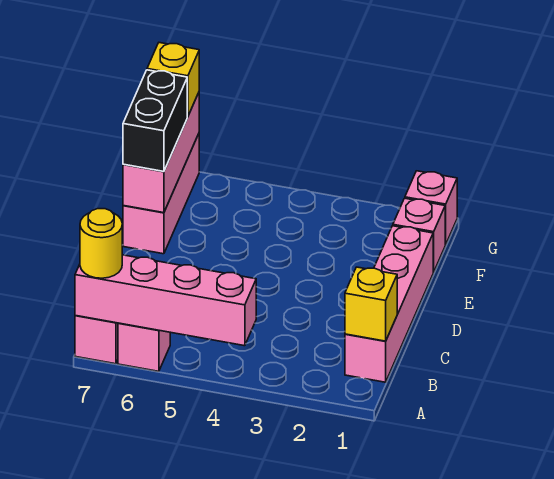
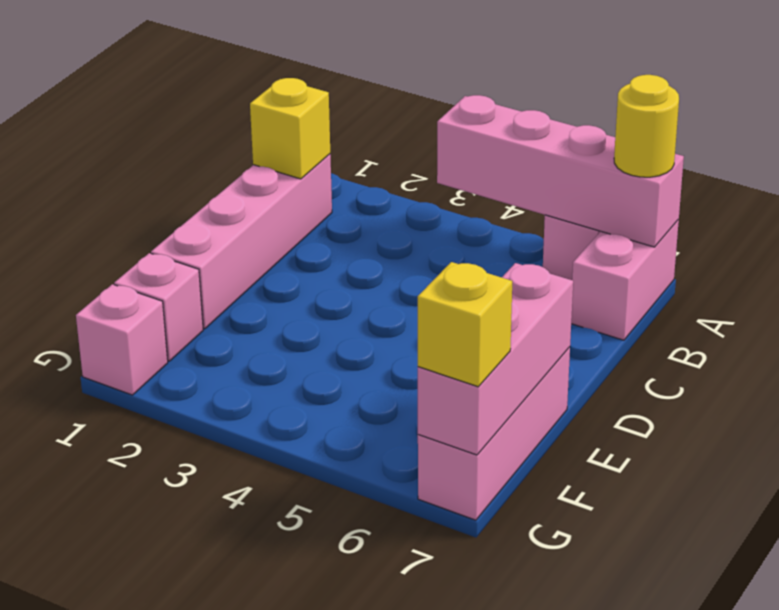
black brick E7:F7 level 3 -> none

